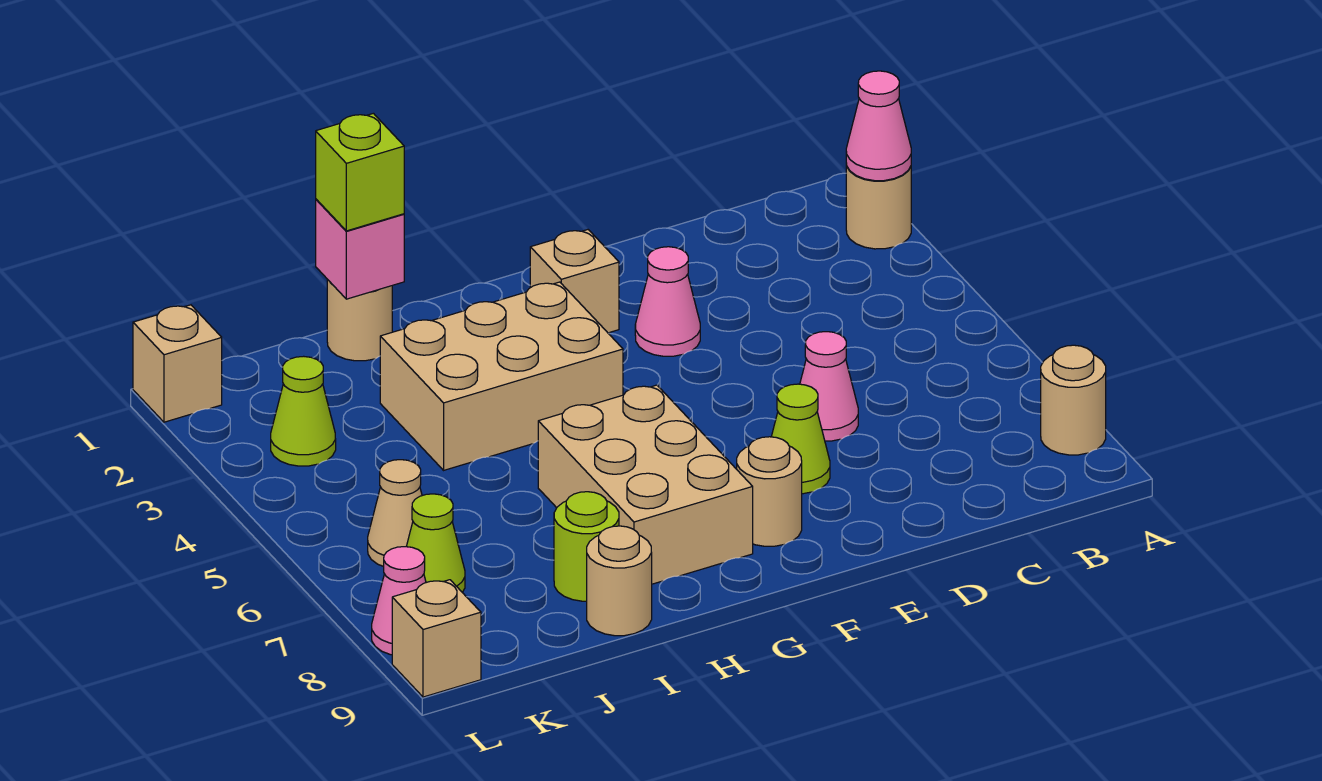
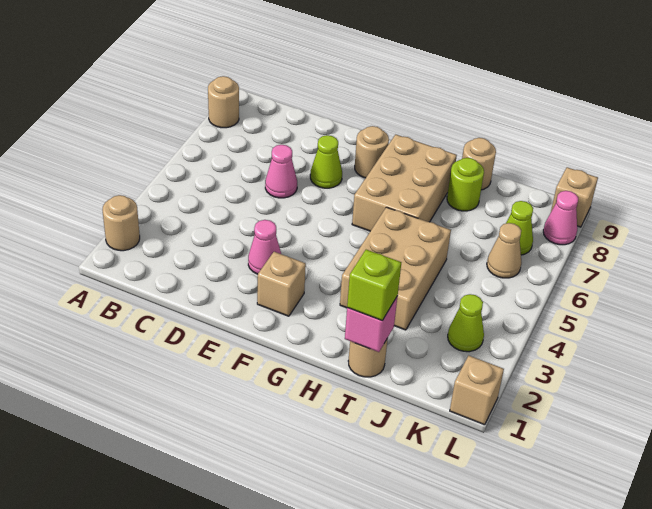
pink cone A2 level 2 -> none
tan brick G3:I4 level 1 -> tan brick H3:I5 level 1

